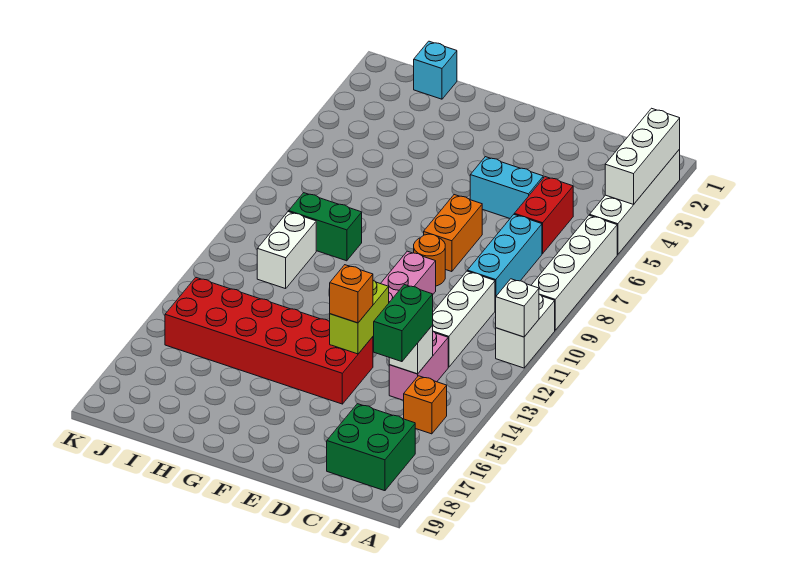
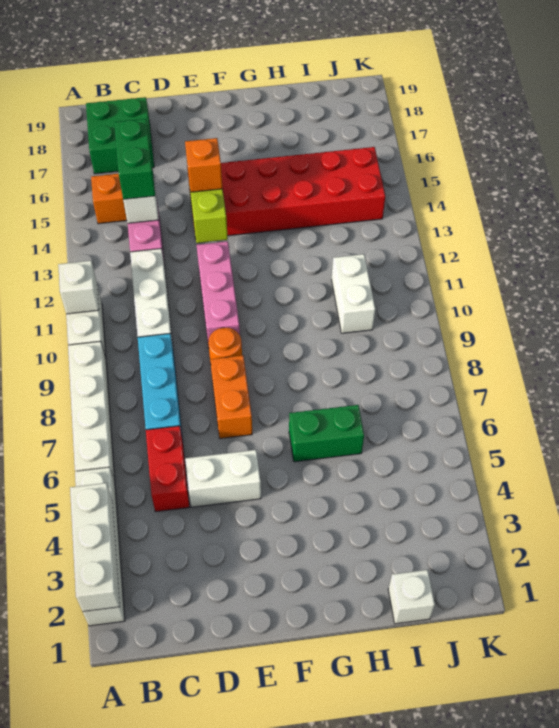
cyan brick D5:E5 level 1 -> white brick D5:E5 level 1
green brick H9:I9 level 1 -> green brick G6:H6 level 1
cyan brick I1 level 1 -> white brick I1 level 1

